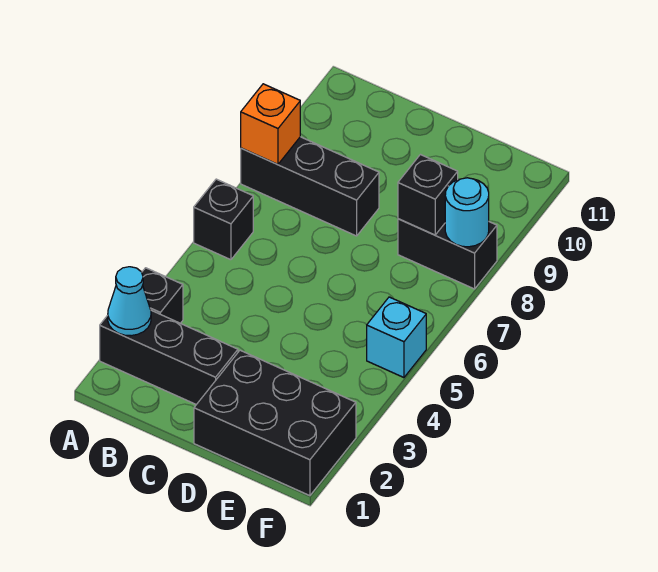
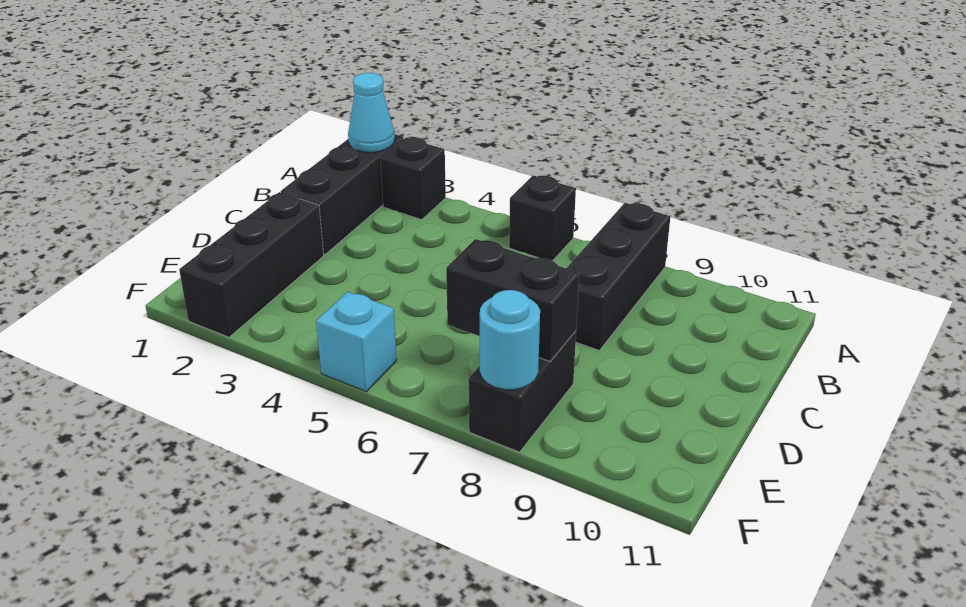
orange brick A8 level 2 -> none
black brick D1:F2 level 1 -> black brick D2:F2 level 1
black brick E8 level 2 -> black brick E7:E8 level 2

